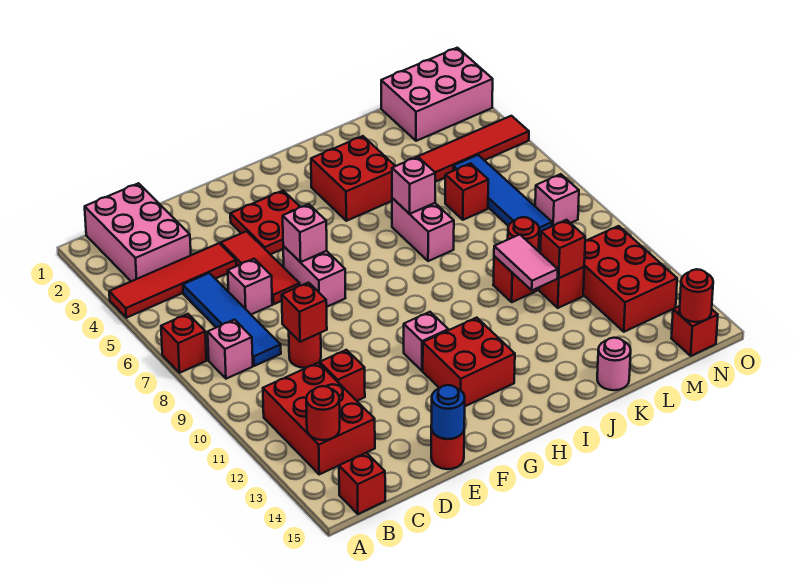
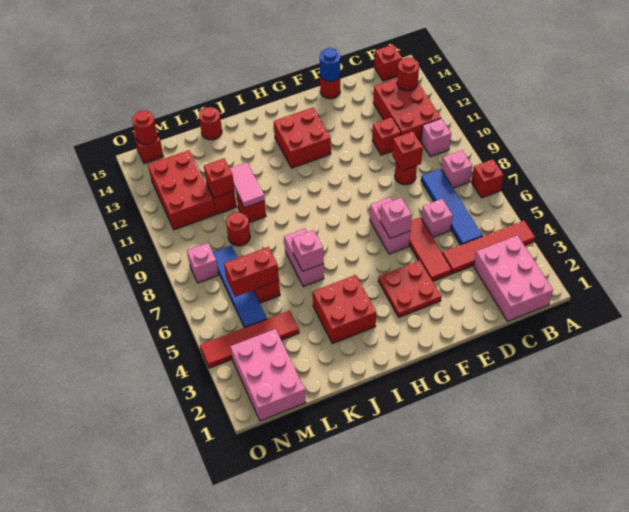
pink brick G11 level 1 -> pink brick B10 level 1
pink round brick K15 level 1 -> red round brick K15 level 1
none -> red brick L6:M6 level 2
pink brick M1:O2 level 1 -> pink brick M1:N3 level 1

